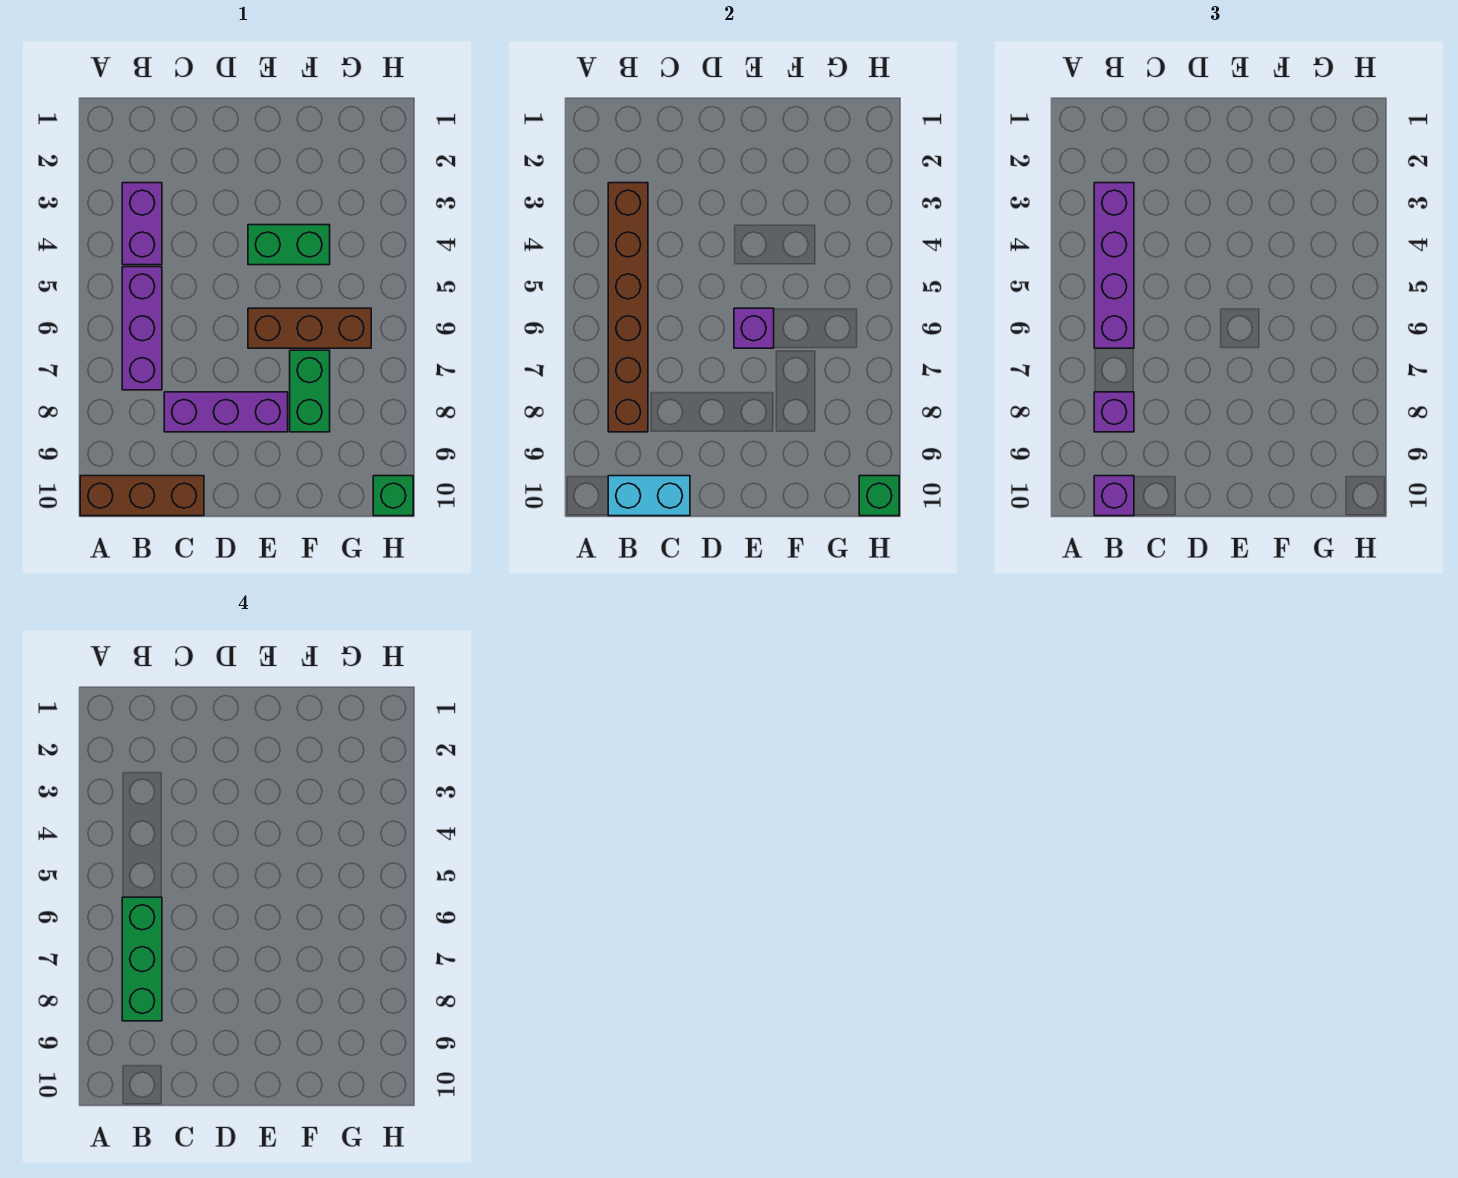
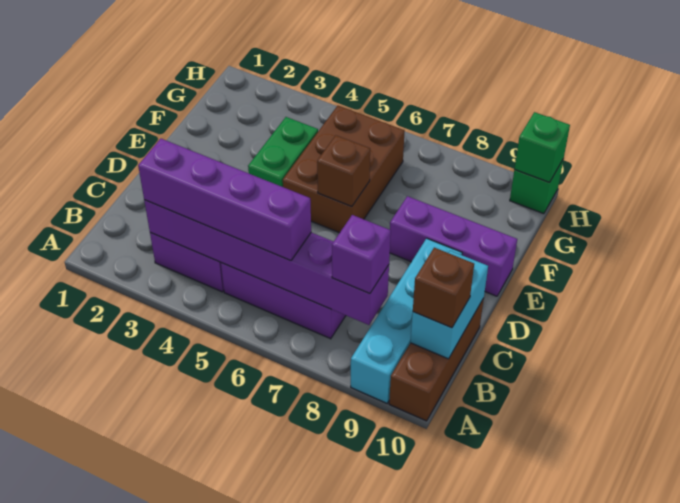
none -> cyan brick A9:D9 level 1
brown brick B3:B8 level 2 -> purple brick B3:B8 level 2
green brick B6:B8 level 4 -> none
purple brick B10 level 3 -> brown brick B10 level 3
purple brick C8:E8 level 1 -> purple brick E8:E10 level 1
brown brick E6:G6 level 1 -> brown brick E5:G6 level 1
purple brick E6 level 2 -> brown brick E6 level 2
green brick F7:F8 level 1 -> none

